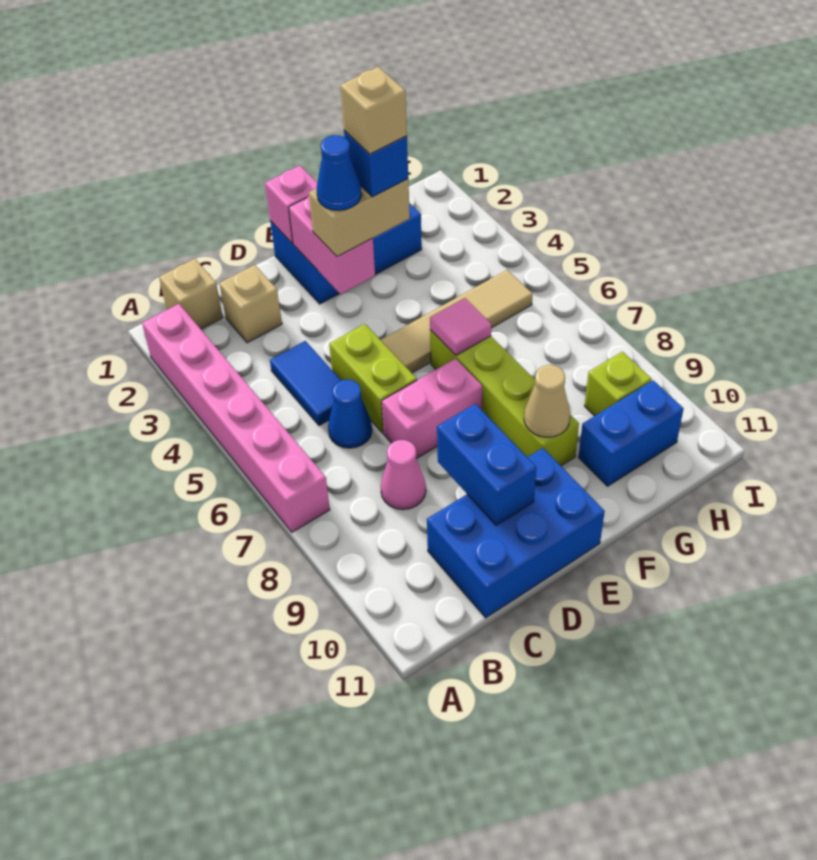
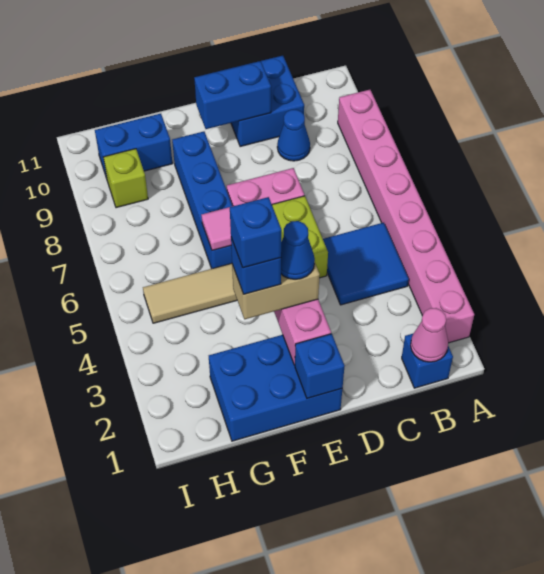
pink brick A2:A7 level 1 -> pink brick A2:A9 level 1
tan brick B1 level 1 -> blue brick B1 level 1
tan brick C2 level 1 -> none
blue tile C4:C5 level 1 -> blue tile B4:C5 level 1
blue cone C6 level 1 -> blue cone C9 level 1
pink cone C8 level 1 -> pink cone B1 level 2
blue brick C10:E11 level 1 -> blue brick C10:D11 level 1
blue brick D9:D10 level 2 -> blue brick D10:E10 level 2
pink brick E1 level 2 -> blue brick E1 level 2
tan brick F3 level 5 -> blue brick F3 level 5
lime brick F6:F9 level 1 -> blue brick F6:F9 level 1
tan cone F9 level 2 -> none

